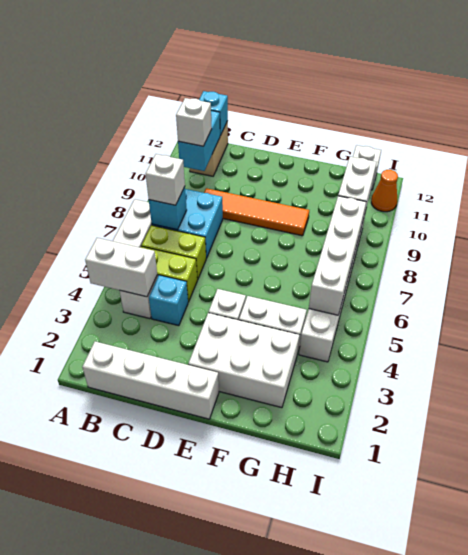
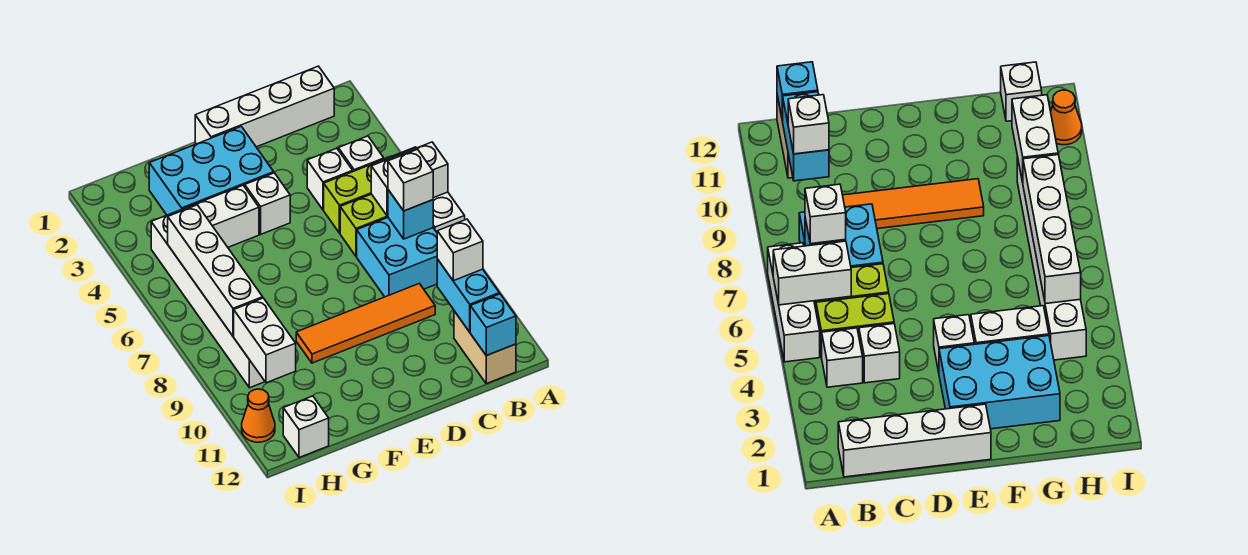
white brick A4:B4 level 2 -> white brick A6:B6 level 2
cyan brick C4 level 1 -> white brick C4 level 1
white brick E2:G3 level 1 -> cyan brick E2:G3 level 1

